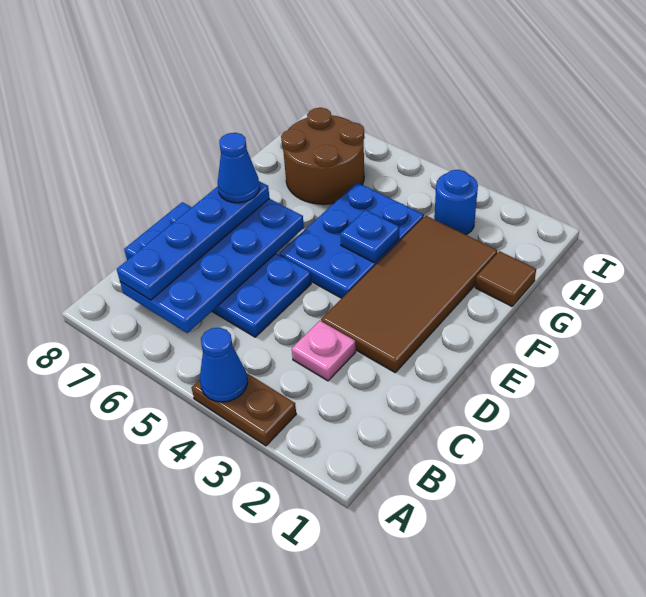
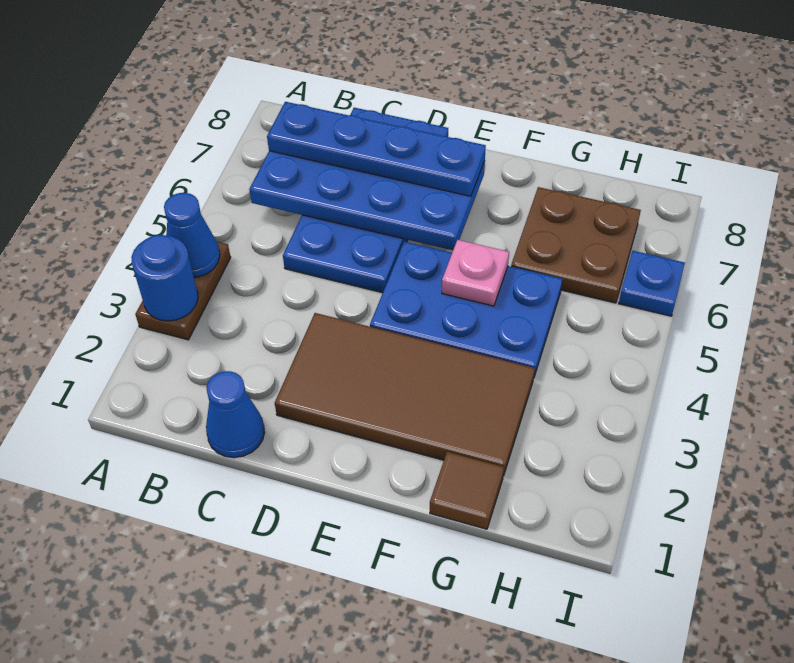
pink plate C3 level 1 -> pink plate F5 level 2
blue cone E7 level 4 -> blue cone C1 level 1
blue plate F4 level 2 -> blue plate I6 level 1
brown round brick G6:H7 level 1 -> brown plate G6:H7 level 1
blue round brick H3 level 1 -> blue round brick A3 level 2

